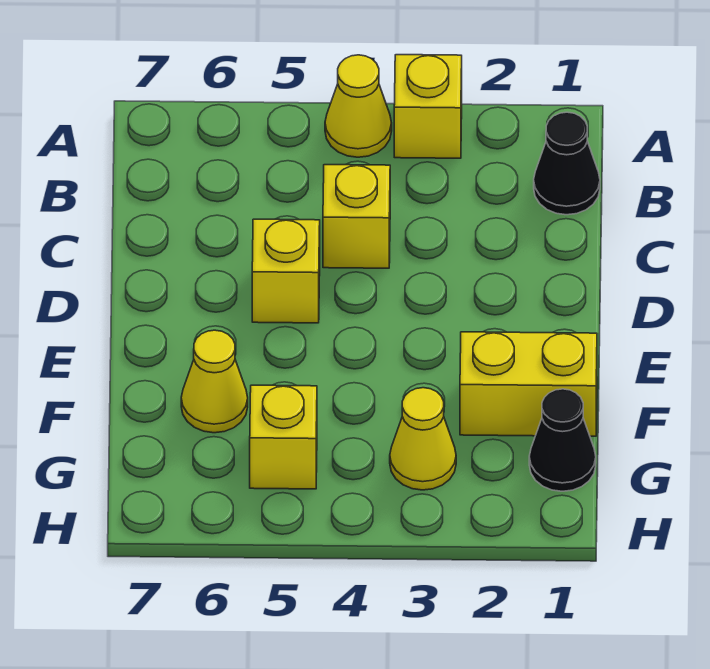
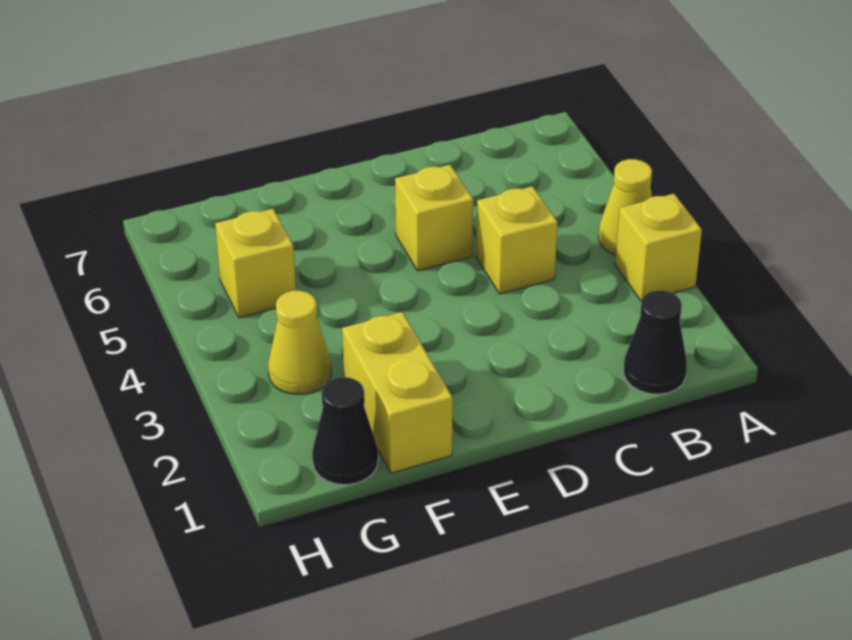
yellow cone F6 level 1 -> none

